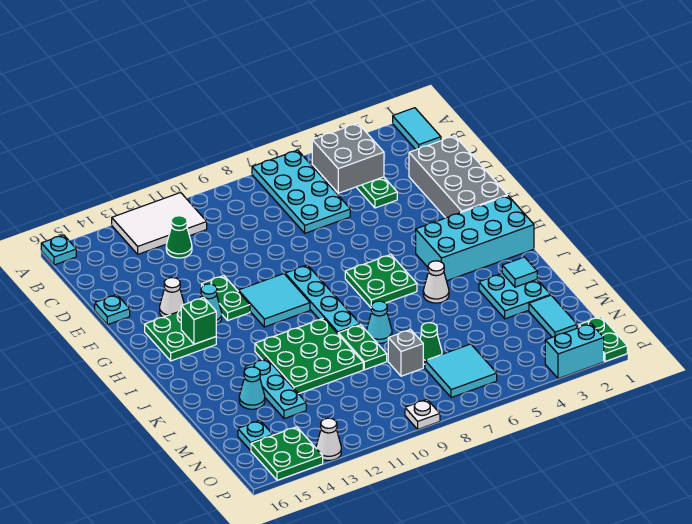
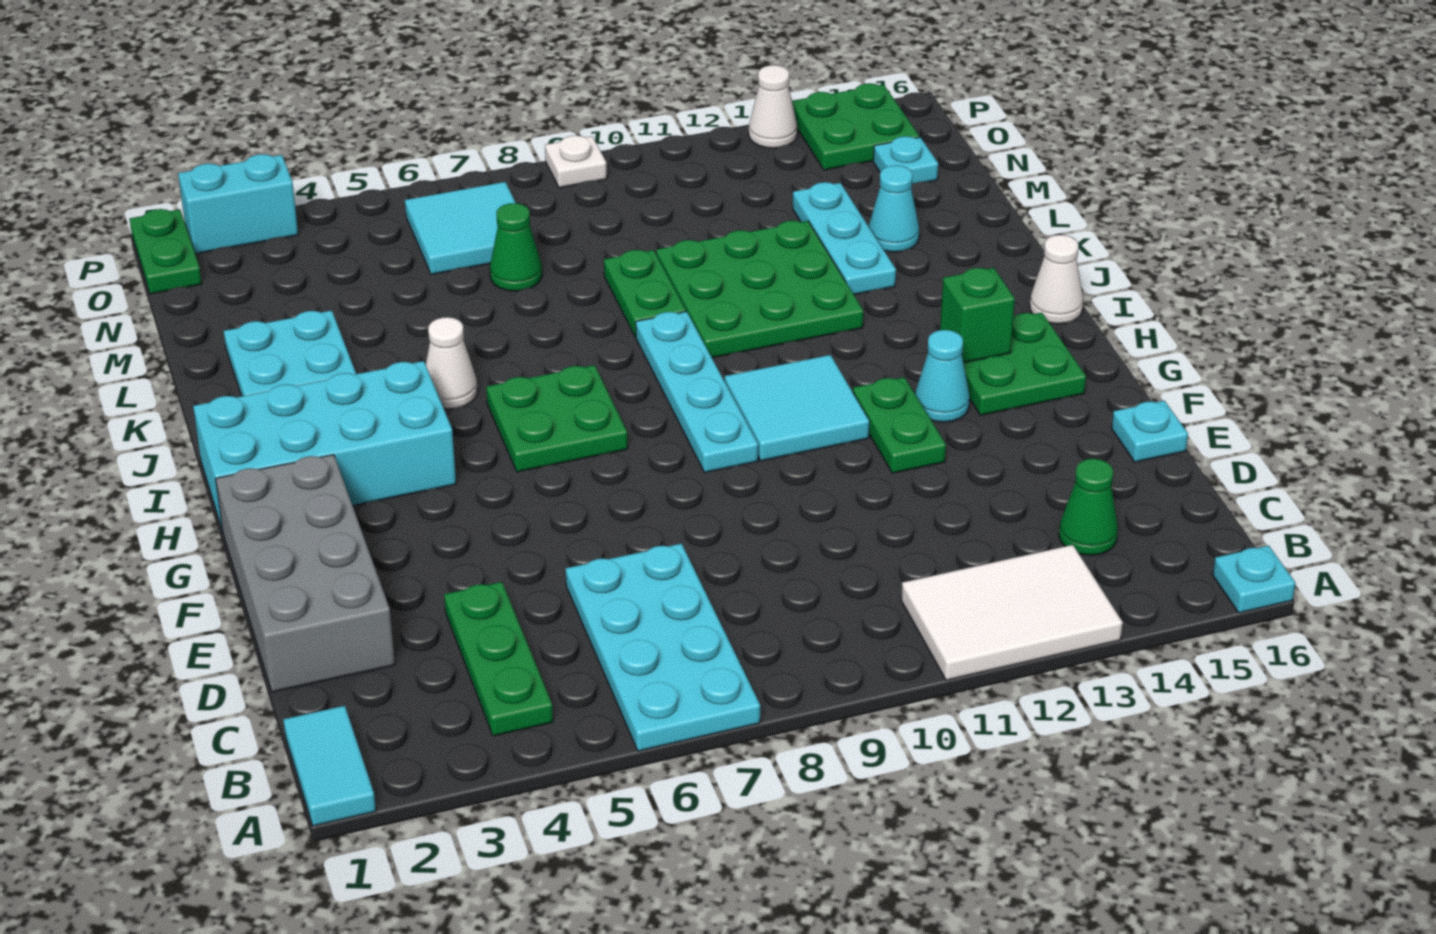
grey brick B4:C5 level 2 -> none
green cone C12 level 1 -> green cone C14 level 1
white cone F14 level 1 -> white cone I16 level 1
cyan tile K2 level 2 -> none
cyan cone K8 level 1 -> none
cyan tile M2:N2 level 1 -> none
grey brick M8 level 1 -> none

